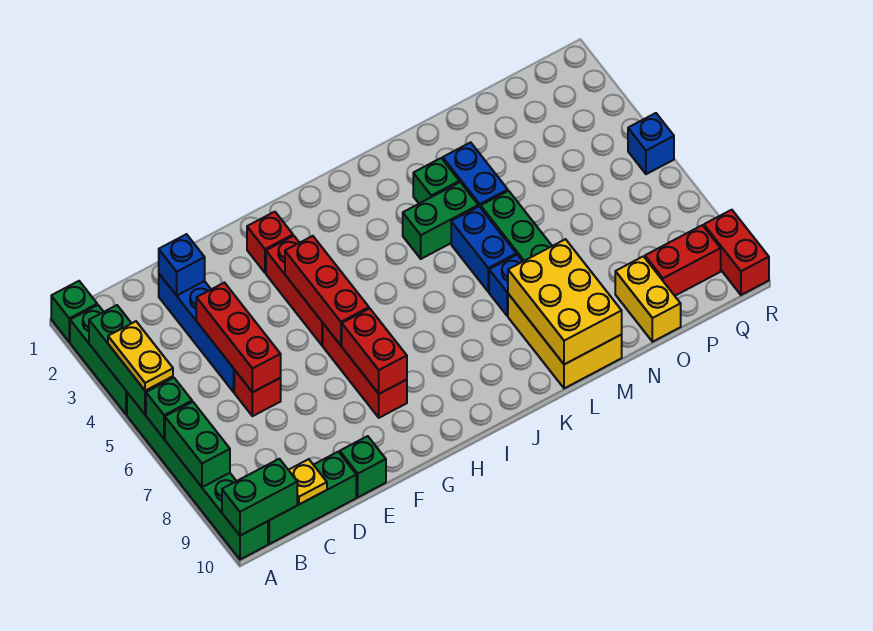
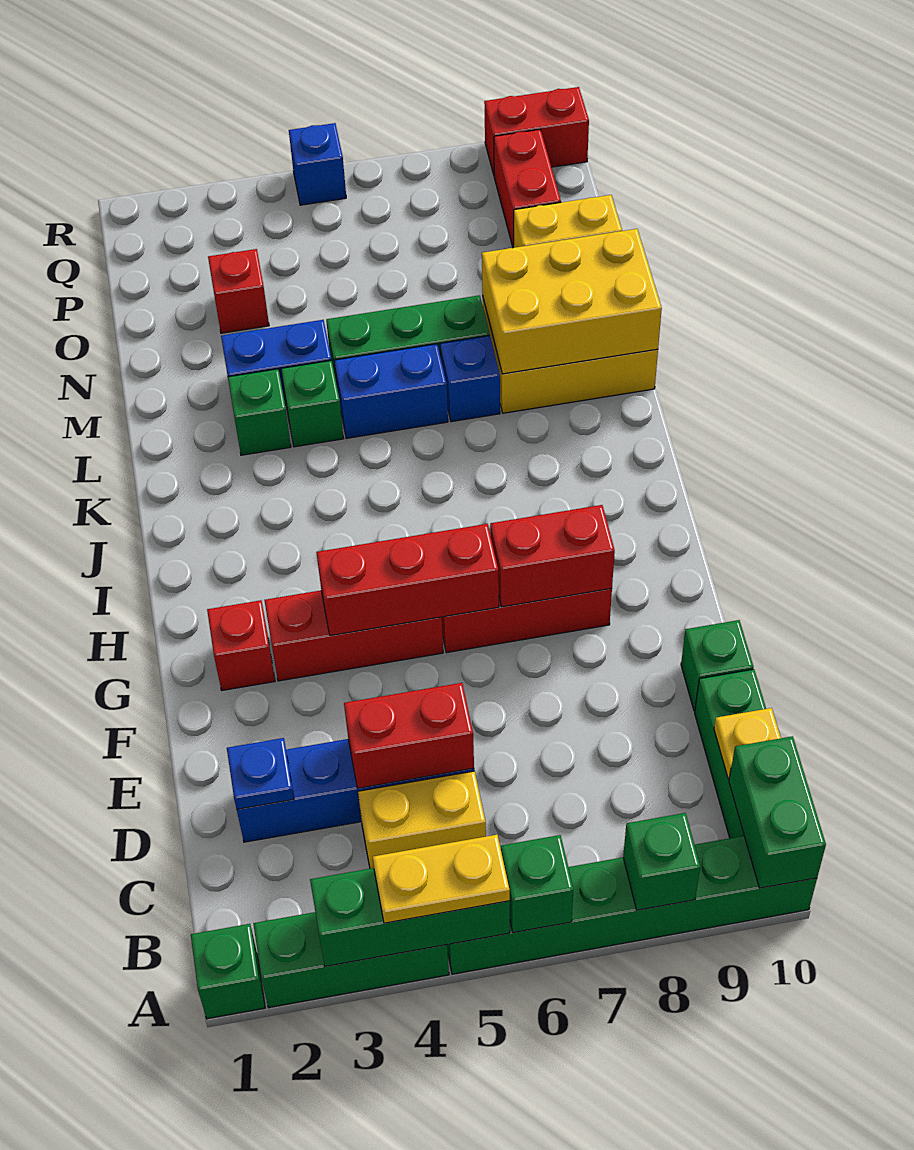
green brick A7:A8 level 2 -> green brick A8 level 2
none -> yellow brick C4:C5 level 1
blue brick D2 level 2 -> blue plate D2 level 2
red brick D4:D6 level 2 -> red brick D4:D5 level 2
red brick D6 level 1 -> red brick O3 level 1
green brick K4:L4 level 1 -> green brick L4 level 1

